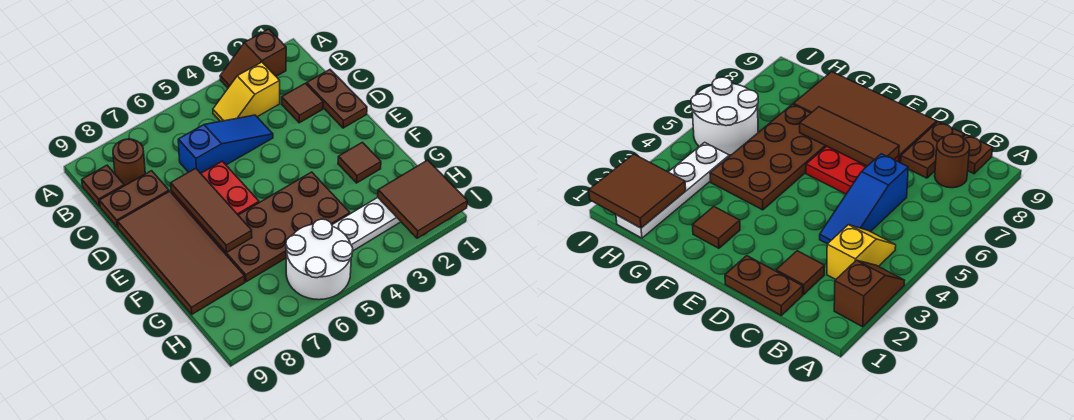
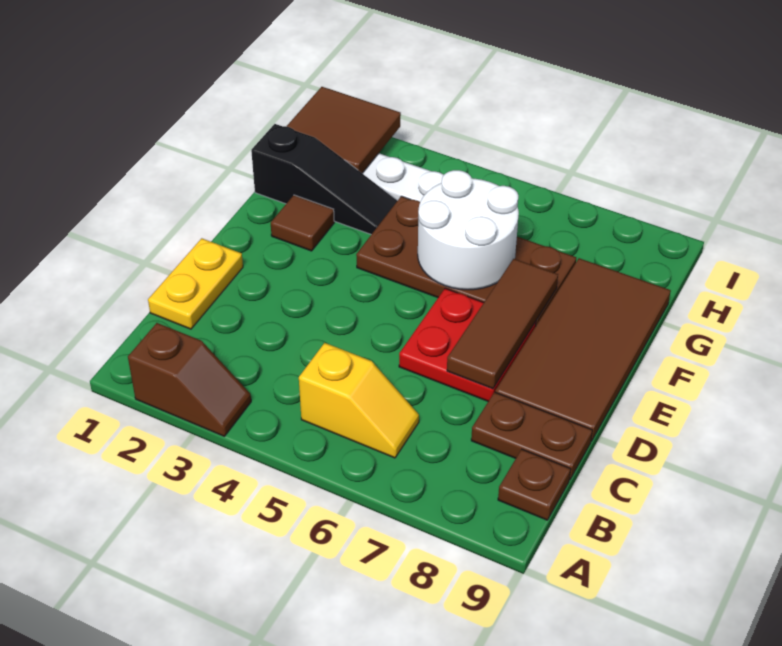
yellow slope B3:B4 level 1 top 3 -> yellow slope B5:B6 level 1 top 5
brown round brick B8 level 1 -> none
brown plate C1:D1 level 1 -> yellow plate C1:D1 level 1
brown tile C2 level 1 -> none
blue slope C4:C6 level 1 top 6 -> none
none -> black slope G1:G3 level 1 top 1
white round brick H5:I6 level 1 -> white round brick F5:G6 level 2

